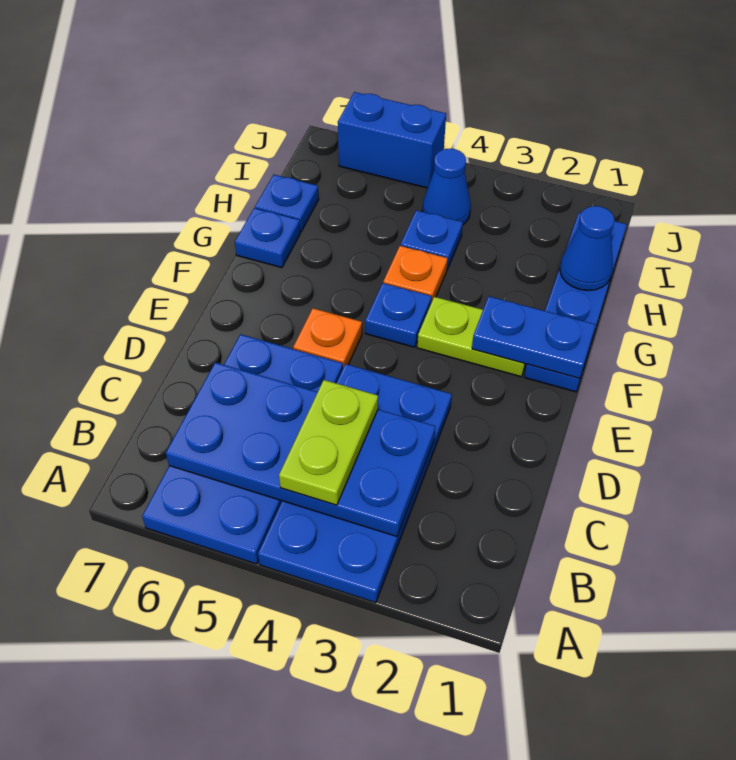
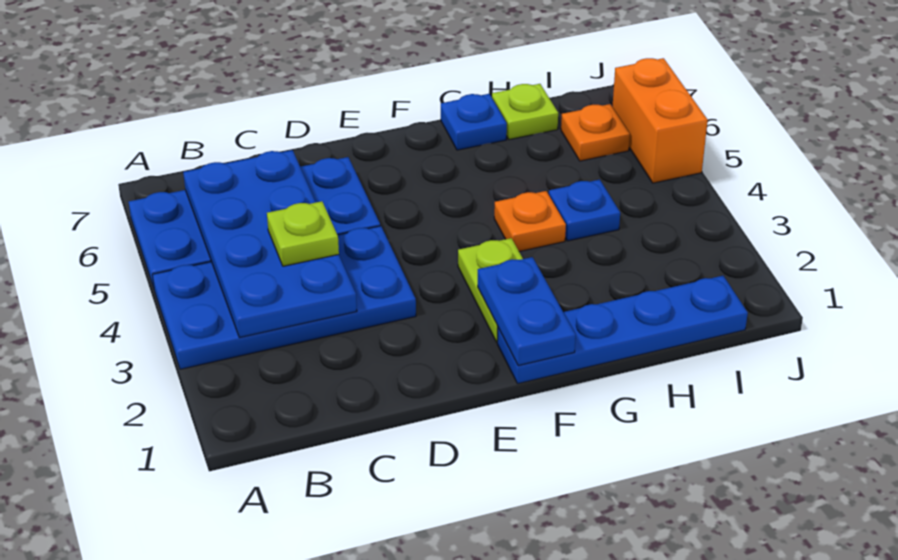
lime plate B4:C4 level 3 -> lime plate C4 level 3
orange plate E5 level 1 -> orange plate I6 level 1
blue plate F4 level 1 -> none
blue cone H1 level 2 -> none
blue plate H7 level 1 -> lime plate H7 level 1
blue cone I4 level 1 -> none
blue brick J5:J6 level 1 -> orange brick J5:J6 level 1

